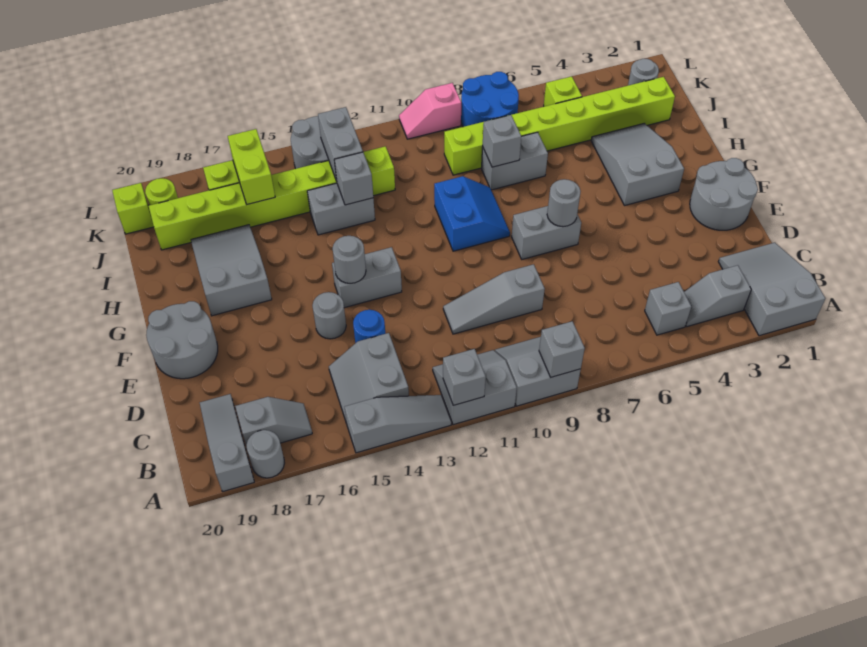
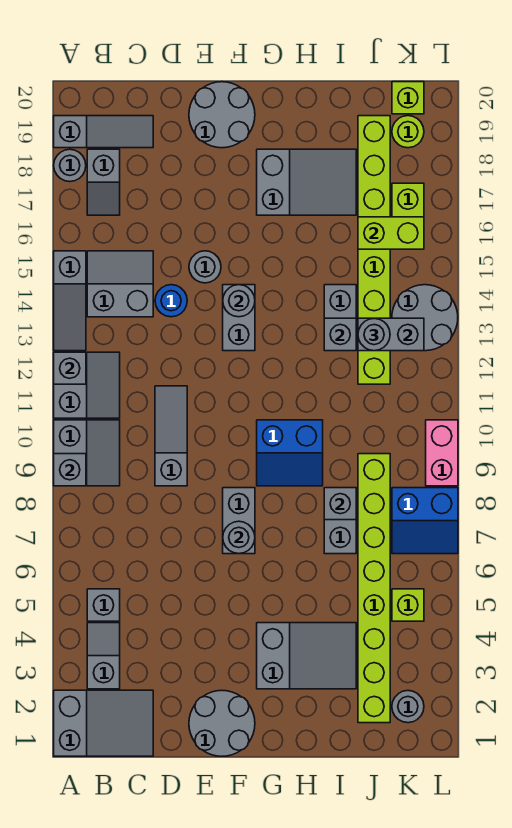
none -> grey round brick J13 level 3
blue round brick K7:L8 level 1 -> blue slope K7:L8 level 1 top 8
pink slope L9:L10 level 1 top 9 -> pink brick L9:L10 level 1

